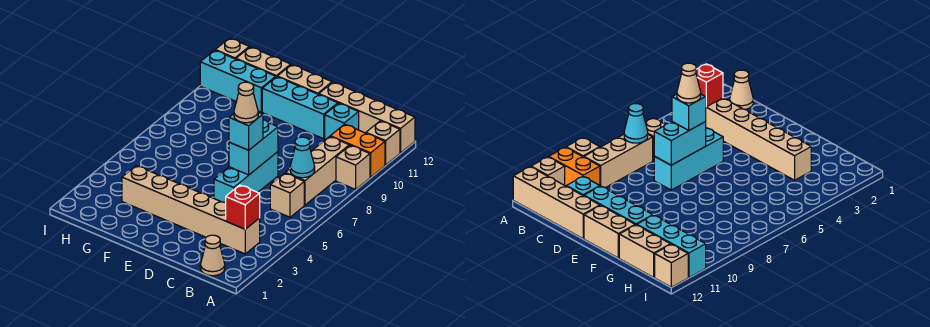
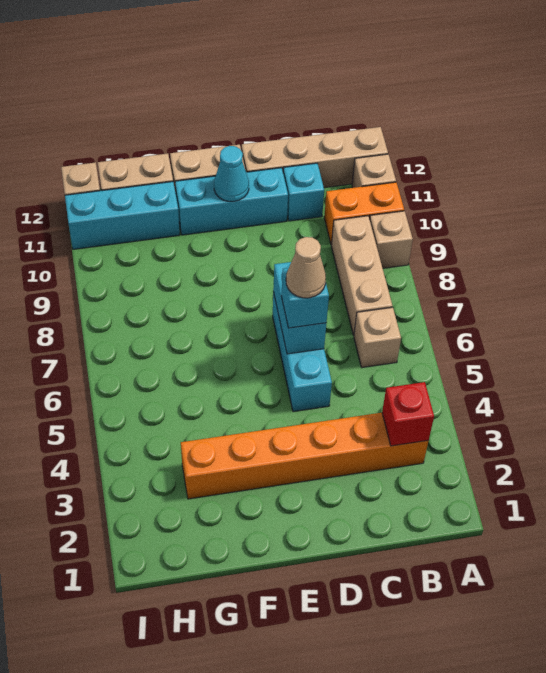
tan cone B1 level 1 -> none
tan brick B3:G3 level 1 -> orange brick B3:G3 level 1
cyan cone B7 level 2 -> cyan cone E11 level 2

